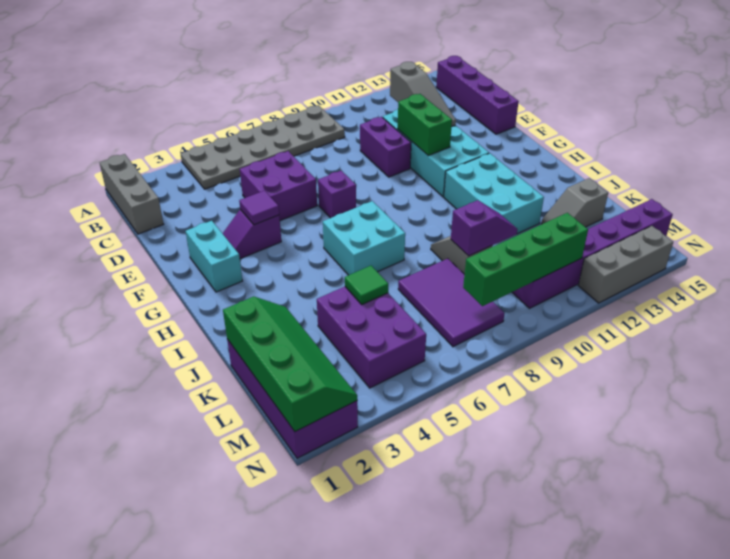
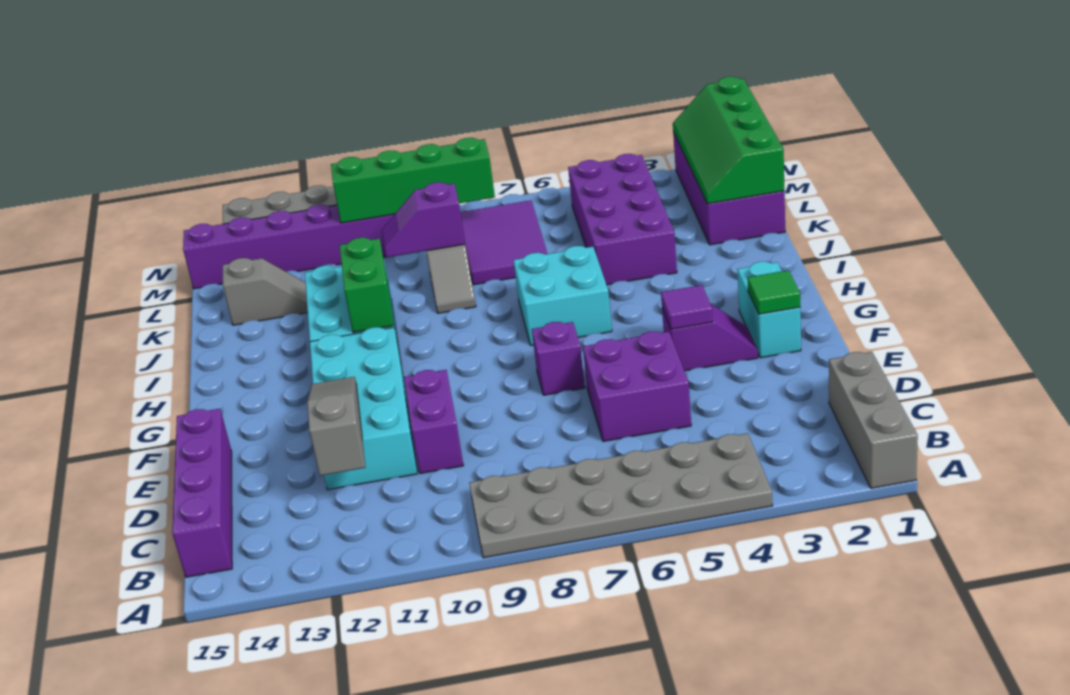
green brick E11:F11 level 2 -> green brick H11:I11 level 2
purple brick K4:M5 level 1 -> purple brick J4:M5 level 1
green tile K5 level 2 -> green tile F2 level 2

